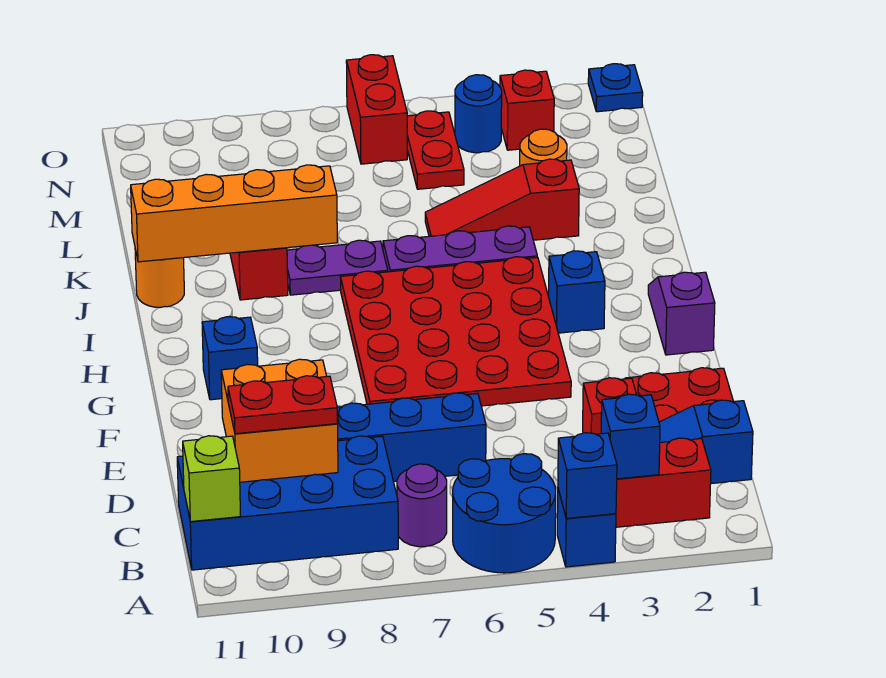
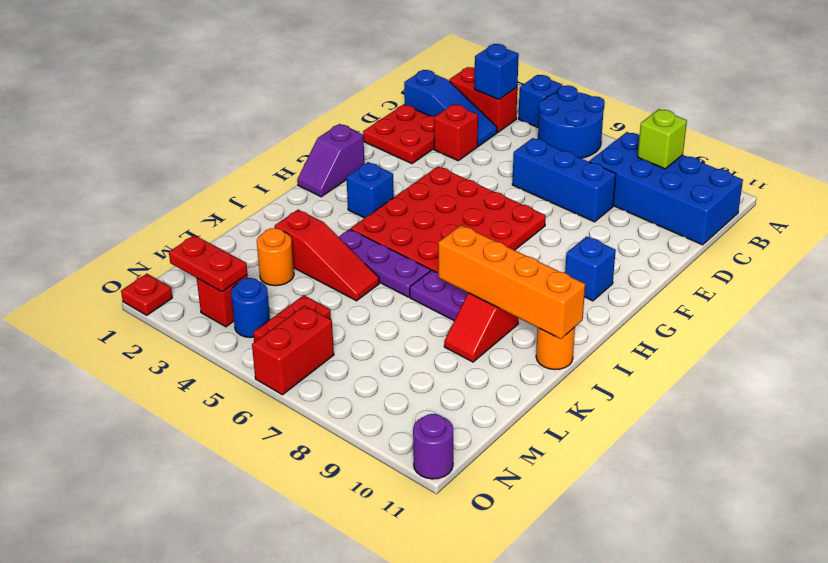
blue brick A4 level 2 -> none
purple round brick B7 level 1 -> purple round brick O11 level 1
lime brick B11 level 2 -> lime brick B9 level 2
orange brick C9:D10 level 2 -> none
red plate C9:C10 level 3 -> red plate N2:N3 level 2
blue plate O1 level 1 -> red plate O1 level 1

